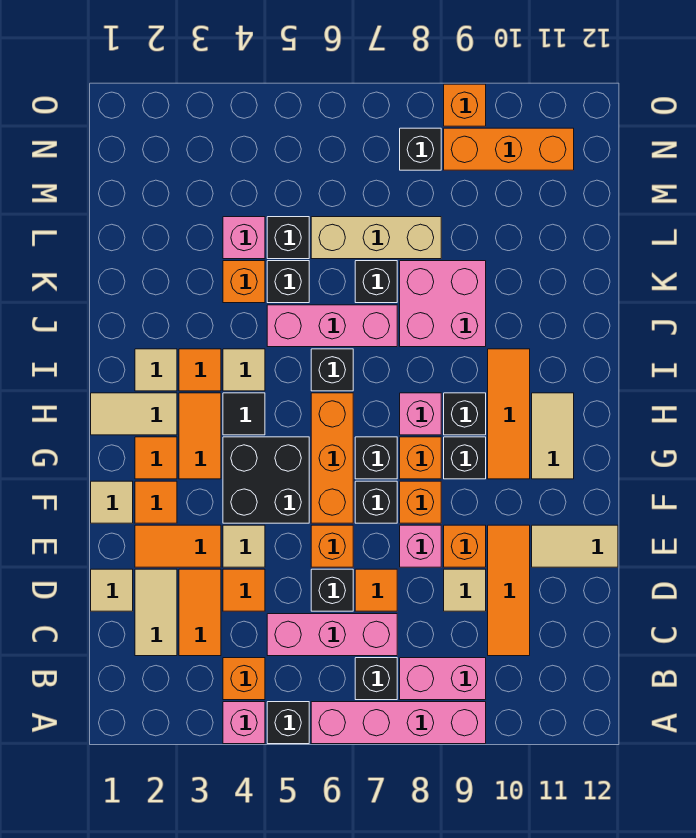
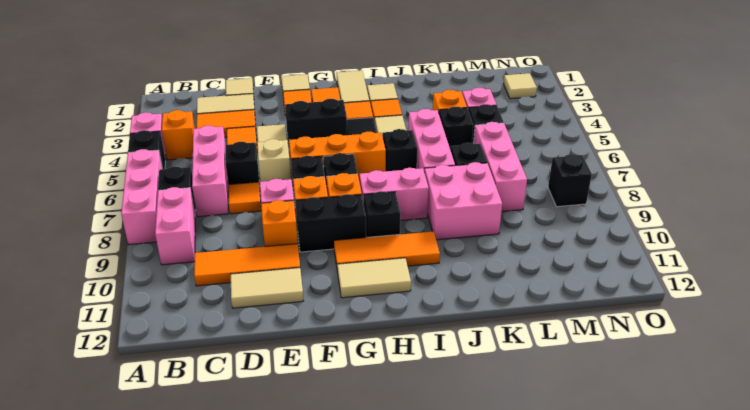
pink brick A6:A9 level 1 -> pink brick A6:A8 level 1
tan tile D9 level 1 -> tan tile N2 level 1
orange tile E2:E3 level 1 -> none
orange brick E6 level 1 -> tan brick E6 level 1
tan tile E11:E12 level 1 -> tan tile D11:E11 level 1
black brick F4:G5 level 1 -> black brick F4:G4 level 1
black brick G9 level 1 -> black brick F9:G9 level 1
pink brick H8 level 1 -> pink brick H8:I8 level 1
tan brick L6:L8 level 1 -> pink brick L6:L8 level 1
orange brick N9:N11 level 1 -> none
orange brick O9 level 1 -> none

